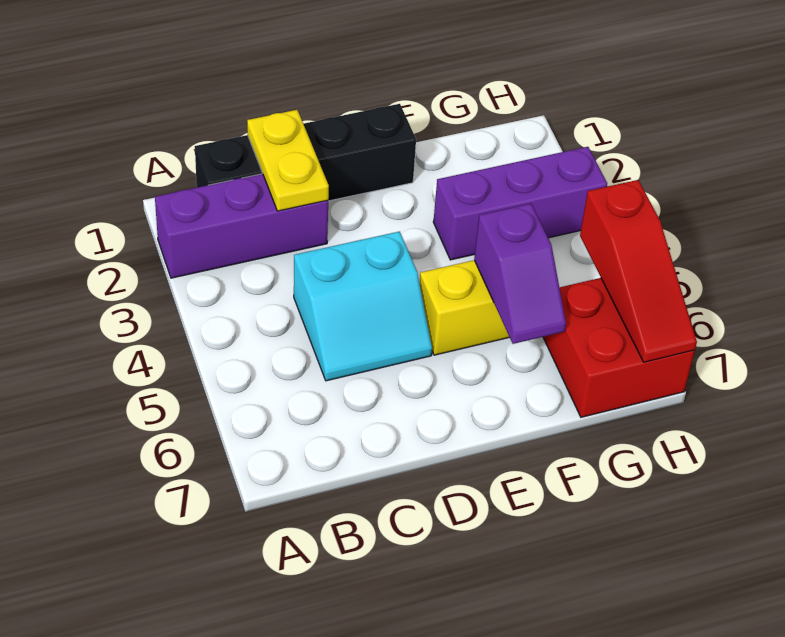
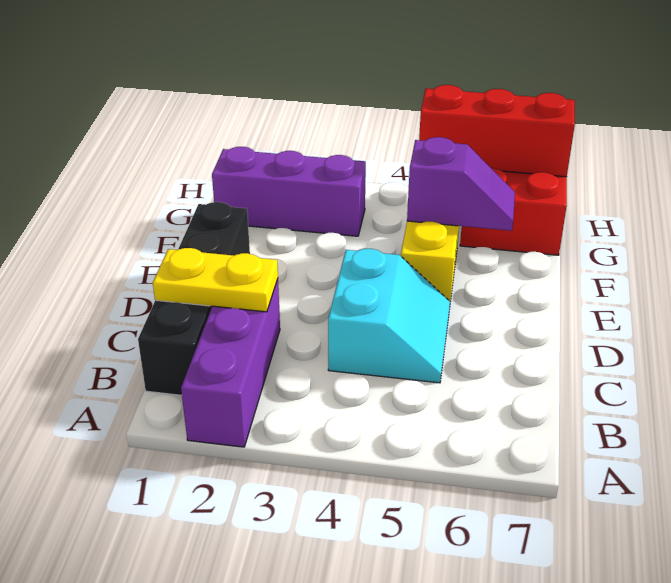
purple brick F3:H3 level 1 -> purple brick G1:G3 level 1
red slope H5:H7 level 2 top 5 -> red brick H5:H7 level 2

